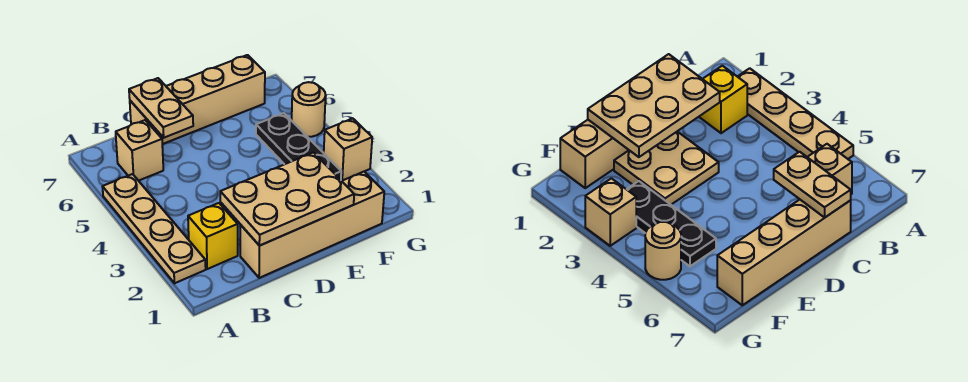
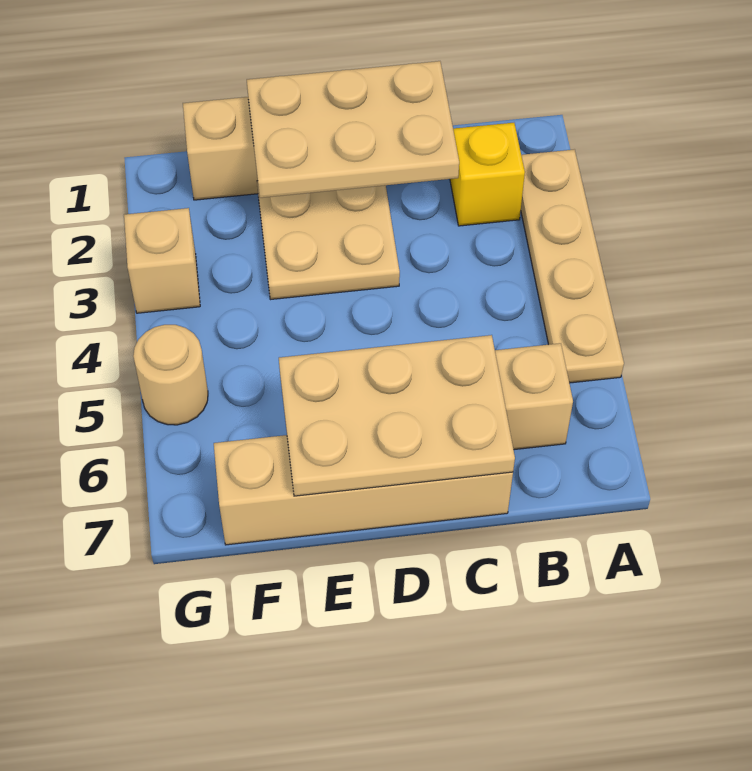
tan plate C6:C7 level 2 -> tan plate C6:E7 level 2
black plate F3:F5 level 1 -> none

